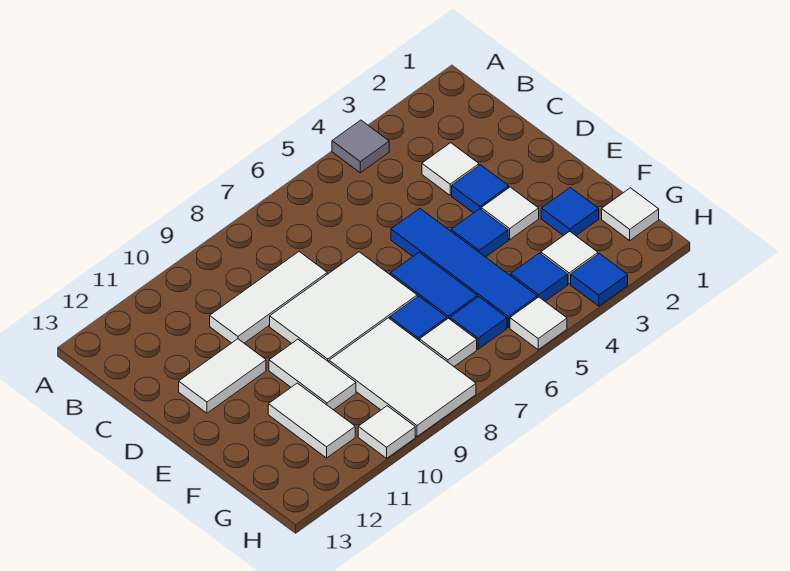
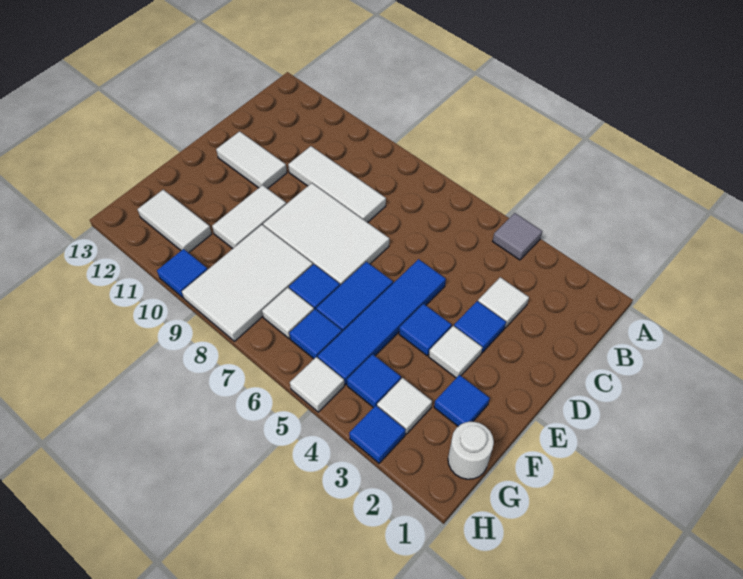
white tile F11:G11 level 1 -> white tile G11:G12 level 1
white tile G1 level 1 -> white round brick G1 level 1
white tile H10 level 1 -> blue tile H10 level 1

